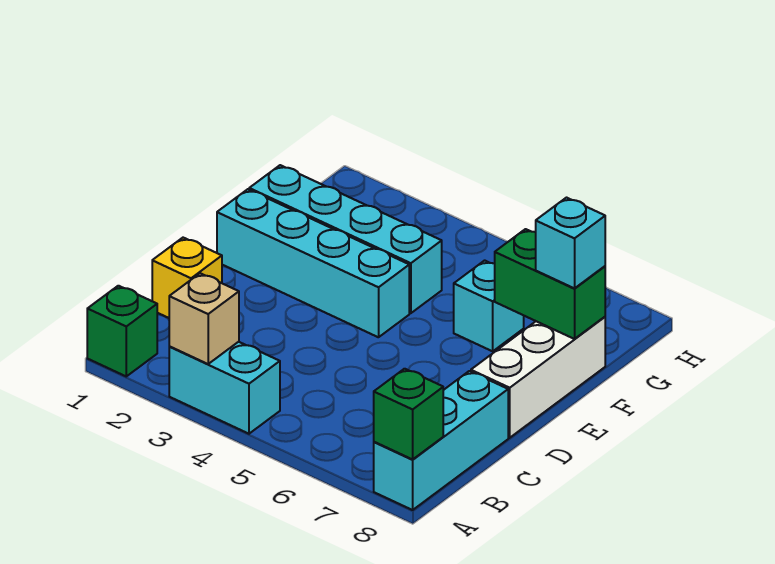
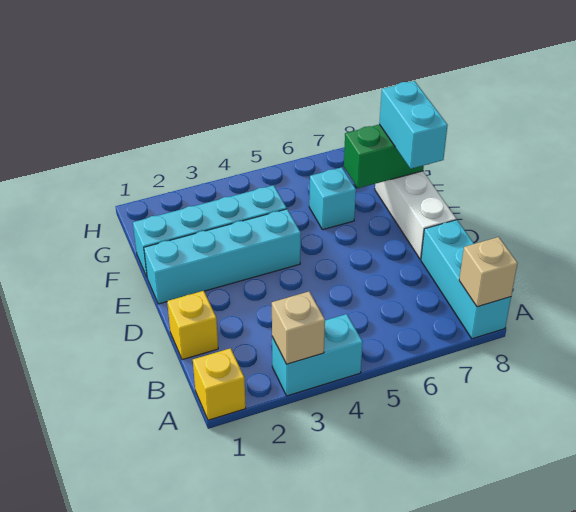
green brick A1 level 1 -> yellow brick A1 level 1
green brick A8 level 2 -> tan brick A8 level 2
cyan brick F8 level 3 -> cyan brick E8:F8 level 3

